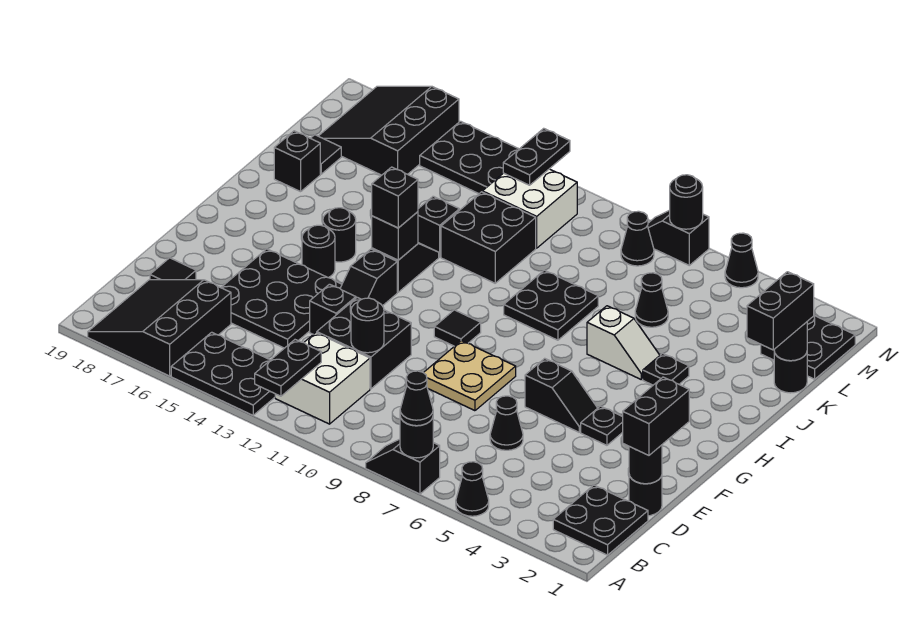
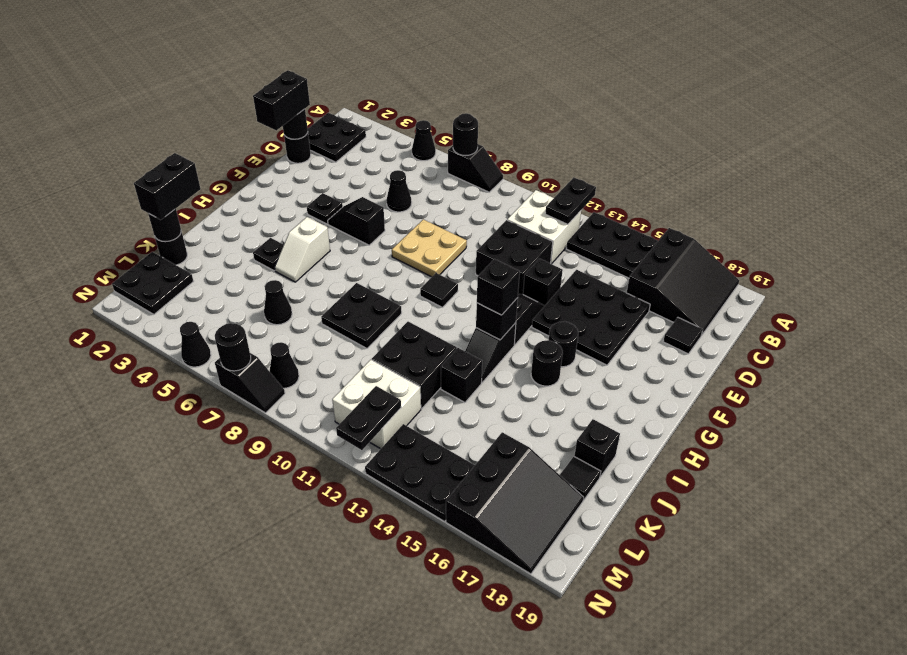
black cone A7 level 3 -> none
black round brick D11 level 2 -> none
white slope I5:I6 level 1 top 6 -> white slope H5:I5 level 1 top H

